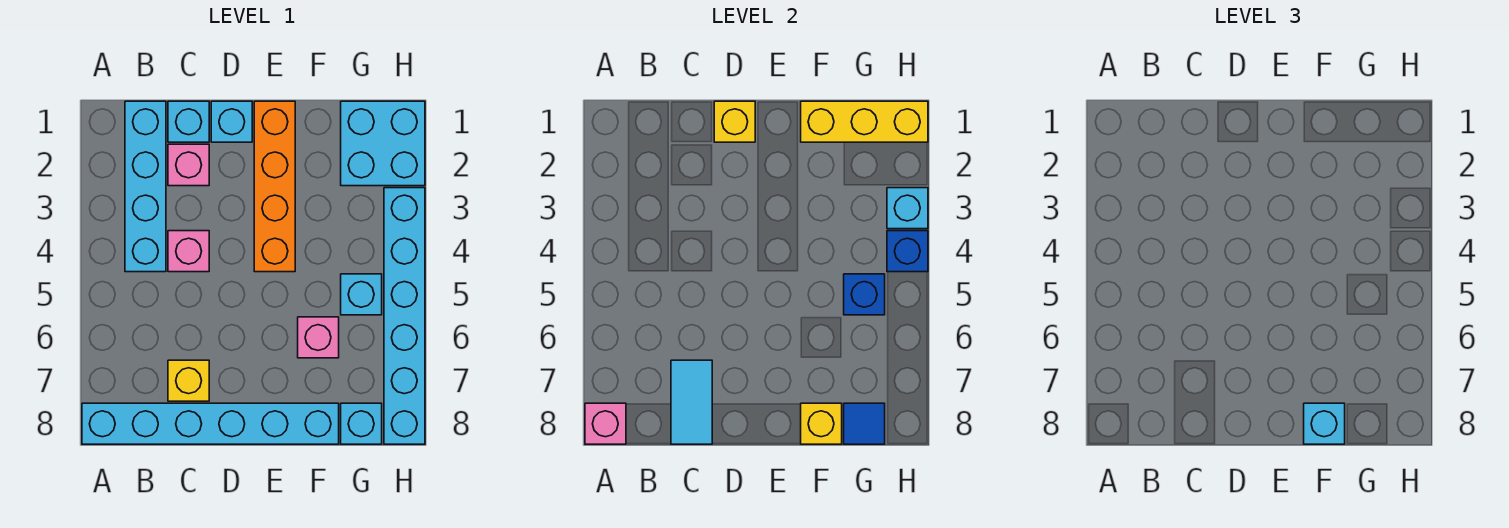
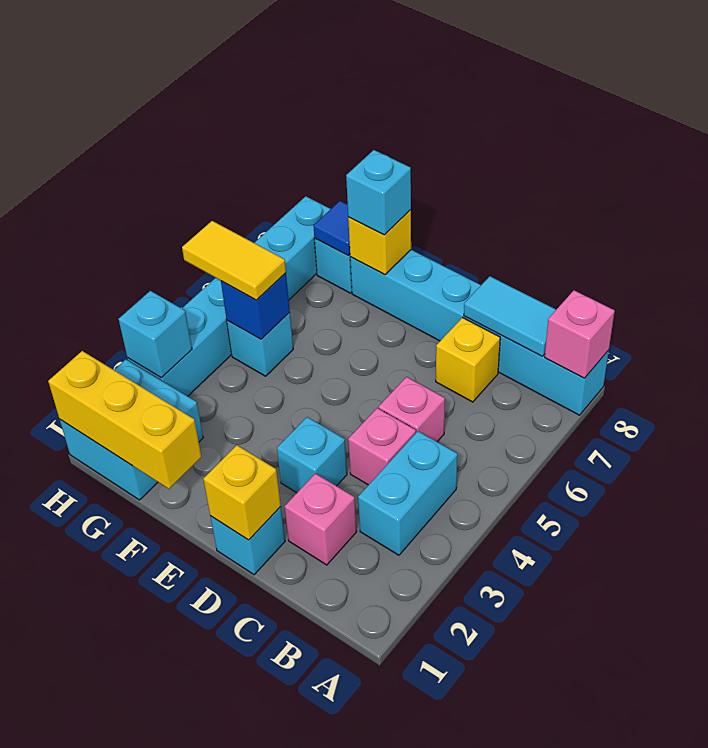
cyan brick B1:B4 level 1 -> cyan brick B3:B4 level 1
cyan brick C1 level 1 -> cyan brick D3 level 1
cyan tile C7:C8 level 2 -> cyan tile B8:C8 level 2
orange brick E1:E4 level 1 -> none
pink brick F6 level 1 -> pink brick C5 level 1
none -> yellow tile G5:H5 level 3
blue brick H4 level 2 -> none

